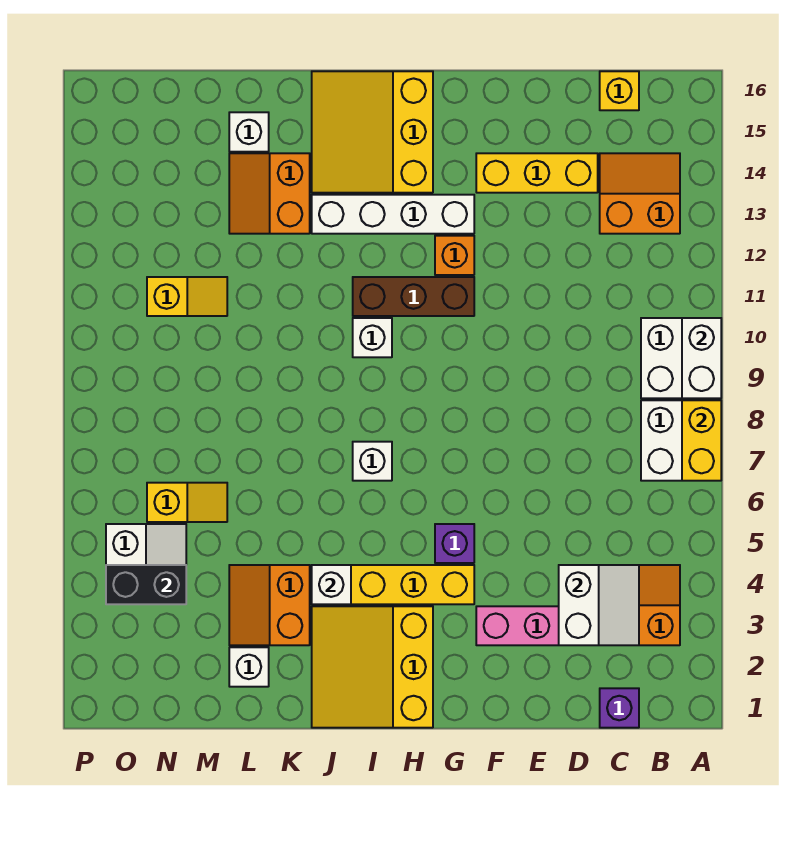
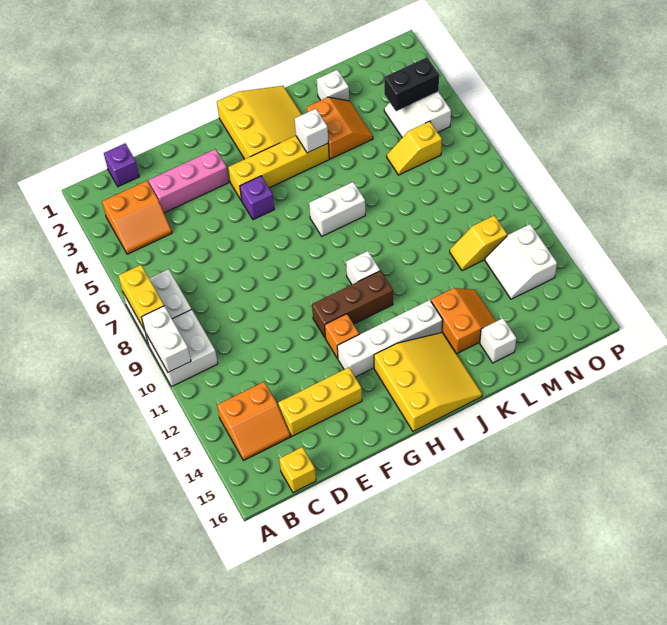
white slope C3:D4 level 2 top D -> white slope N12:O13 level 1 top O
white brick I7 level 1 -> white brick I7:J7 level 1

